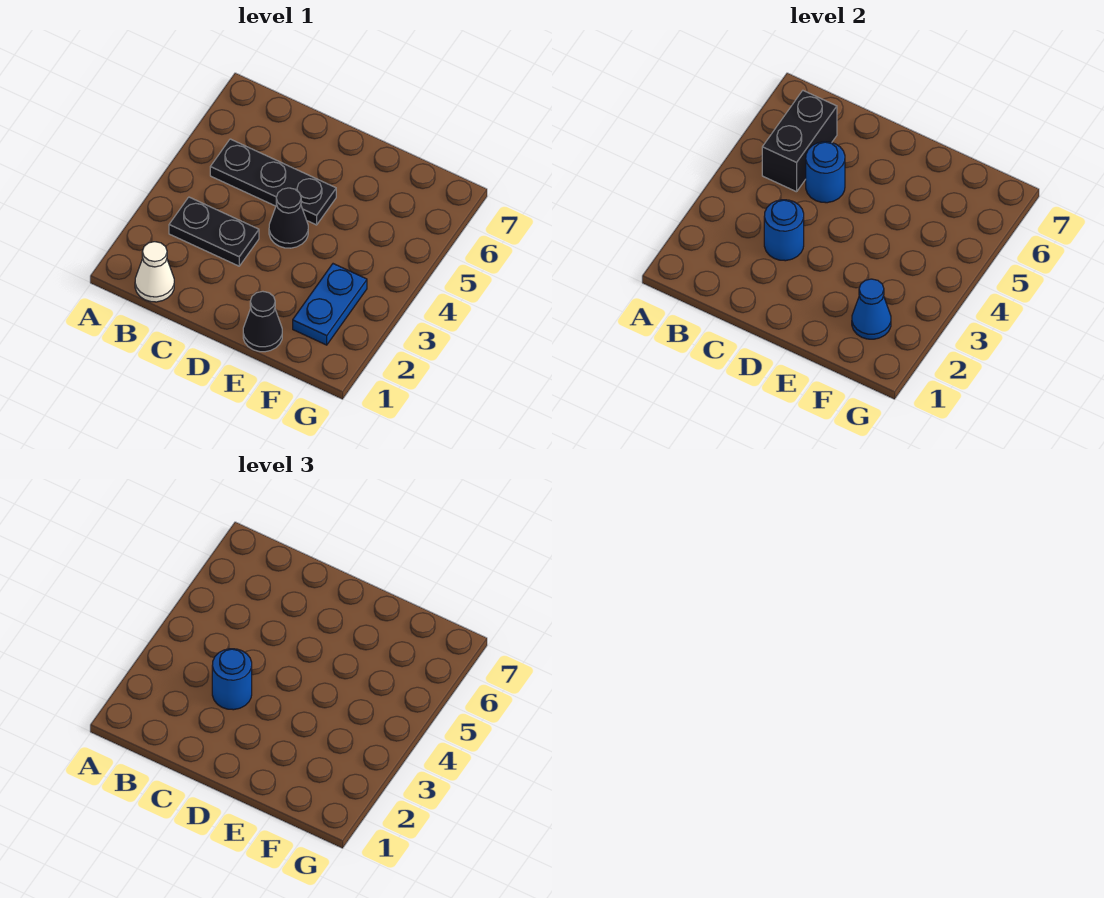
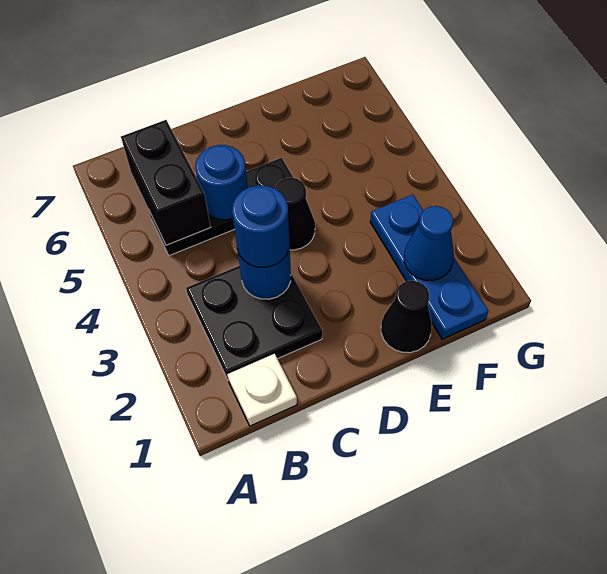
white cone B1 level 1 -> white plate B1 level 1
black plate B3:C3 level 1 -> black plate B2:C3 level 1
blue plate F2:F3 level 1 -> blue plate F1:F3 level 1

